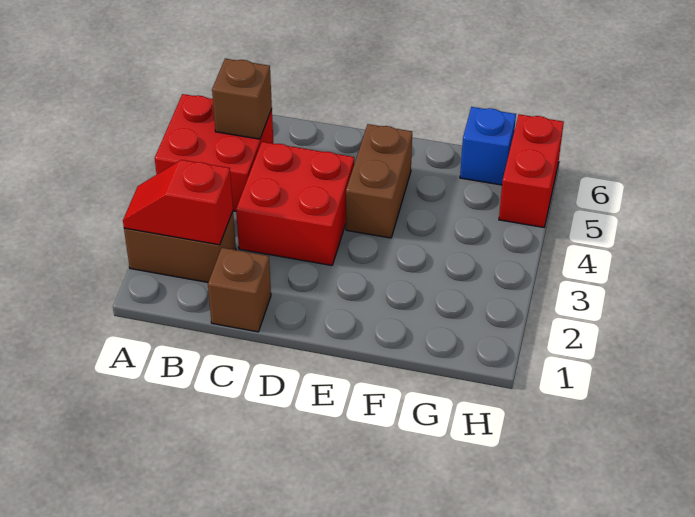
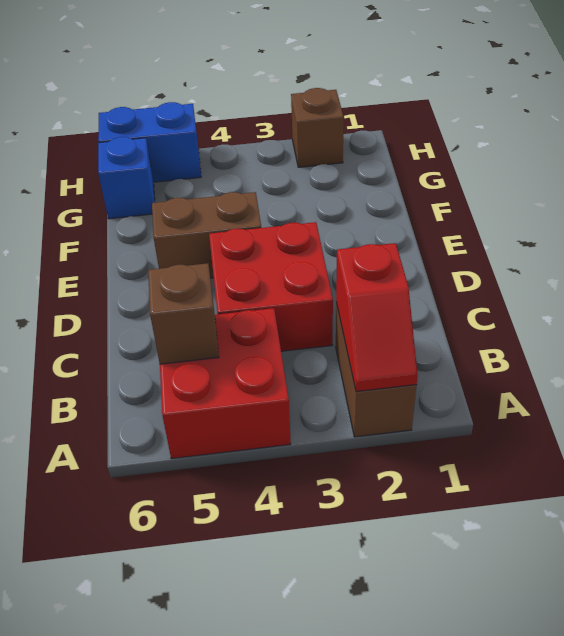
brown brick C1 level 1 -> brown brick H2 level 1
red brick H5:H6 level 1 -> blue brick H5:H6 level 1

